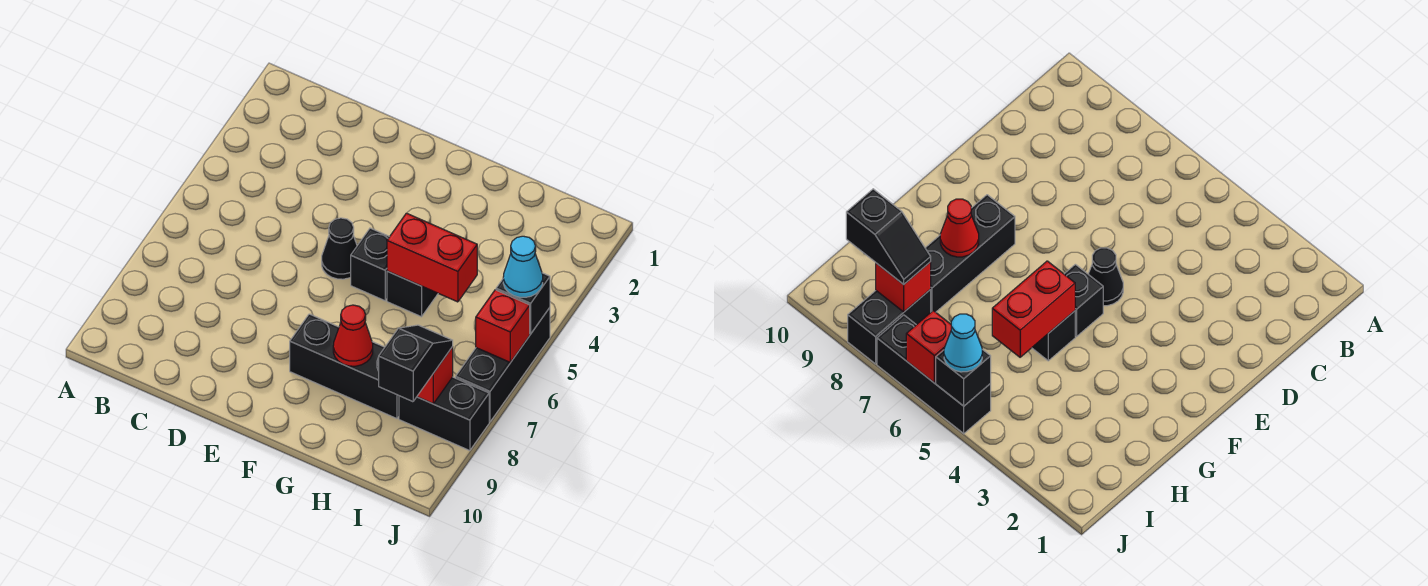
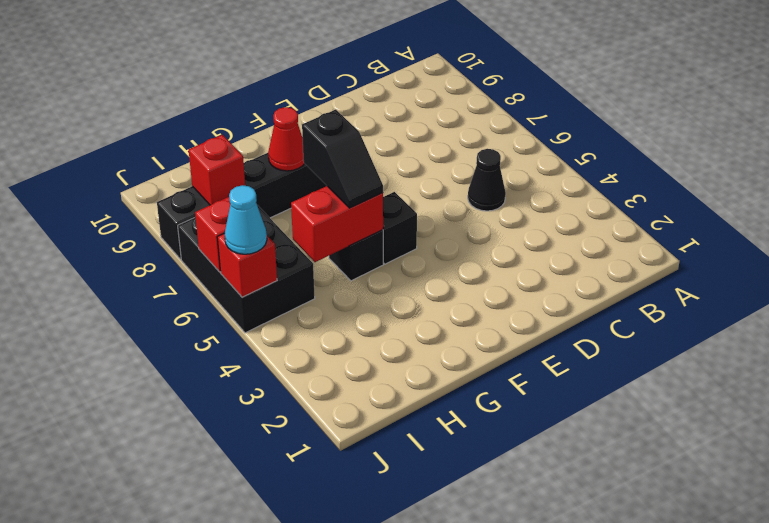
black cone E5 level 1 -> black cone C5 level 1
black slope I8:I9 level 3 top 9 -> black slope G5:G6 level 3 top 6
black brick J5:J7 level 1 -> black brick I5:J7 level 1
black brick J5 level 2 -> red brick J5 level 2

